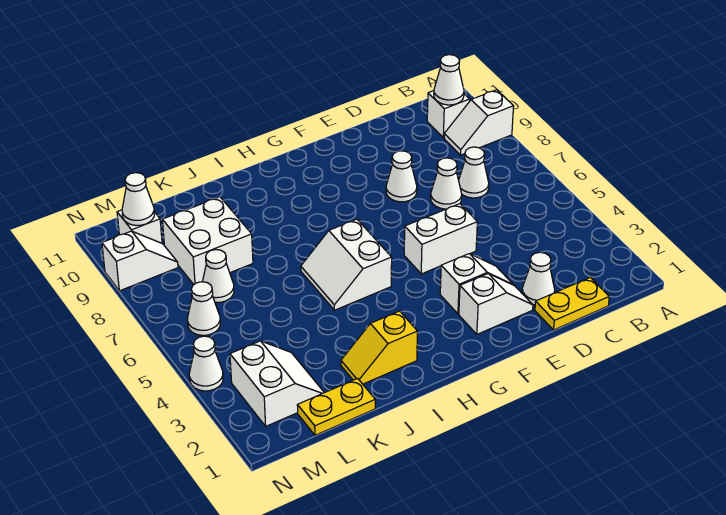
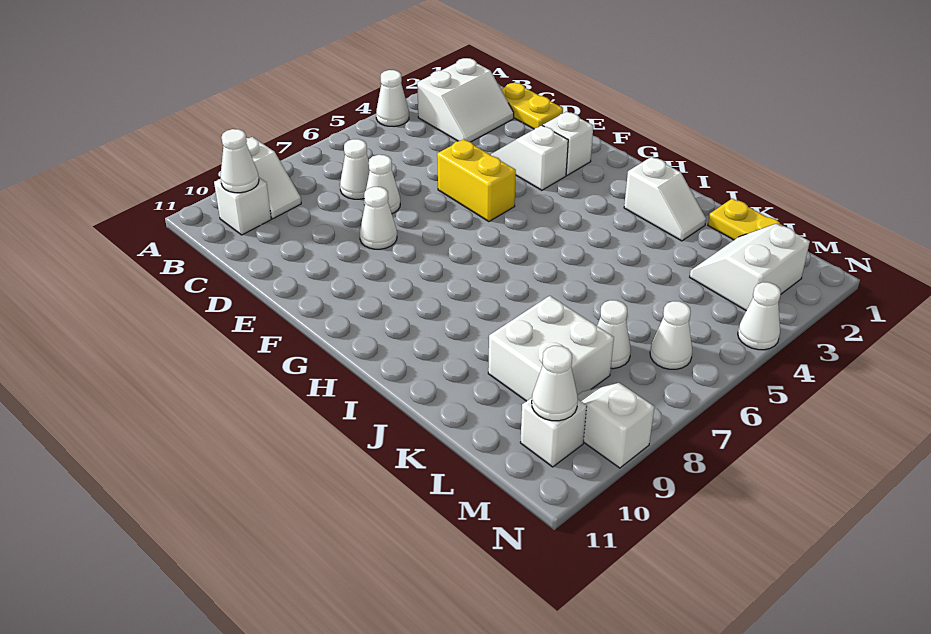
white cone D2 level 1 -> white cone A4 level 1
white brick E5:F5 level 1 -> yellow brick E5:F5 level 1
white slope H5:I6 level 1 top H -> white slope B2:C3 level 1 top B
yellow slope I2:J2 level 1 top I -> white slope I2:J2 level 1 top I

